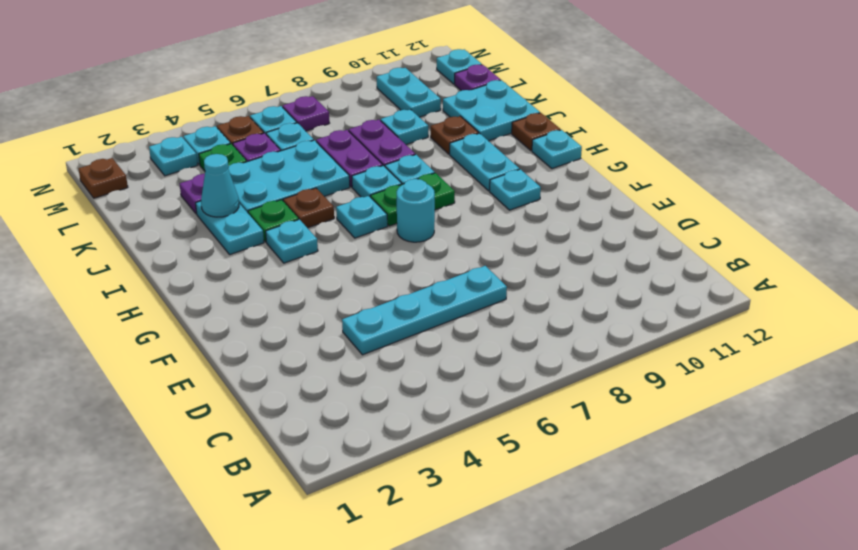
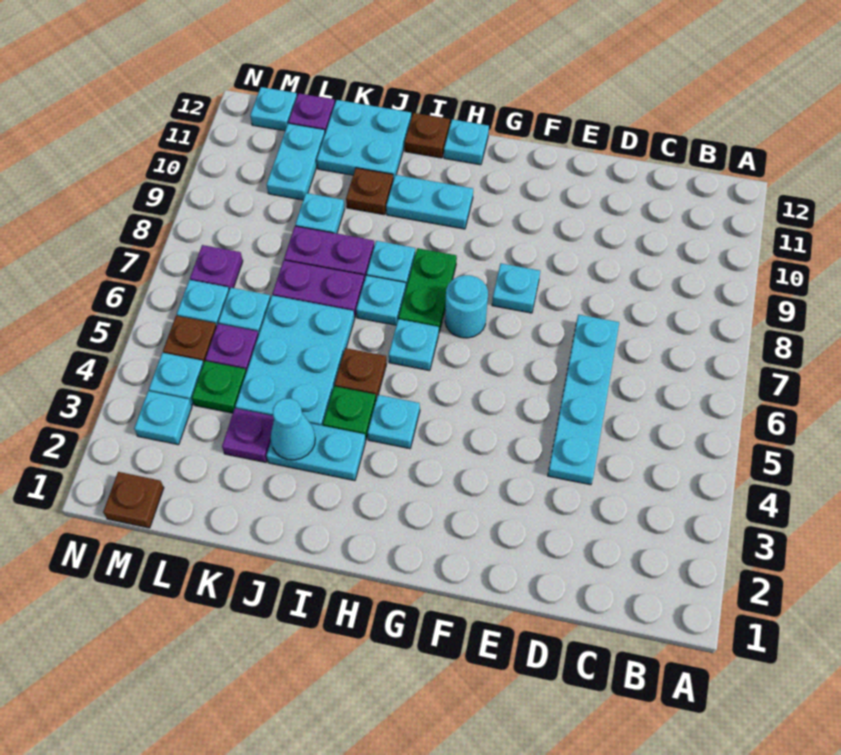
cyan plate G10 level 1 -> cyan plate F8 level 1
cyan plate L10:M10 level 1 -> cyan plate L10:L11 level 1

